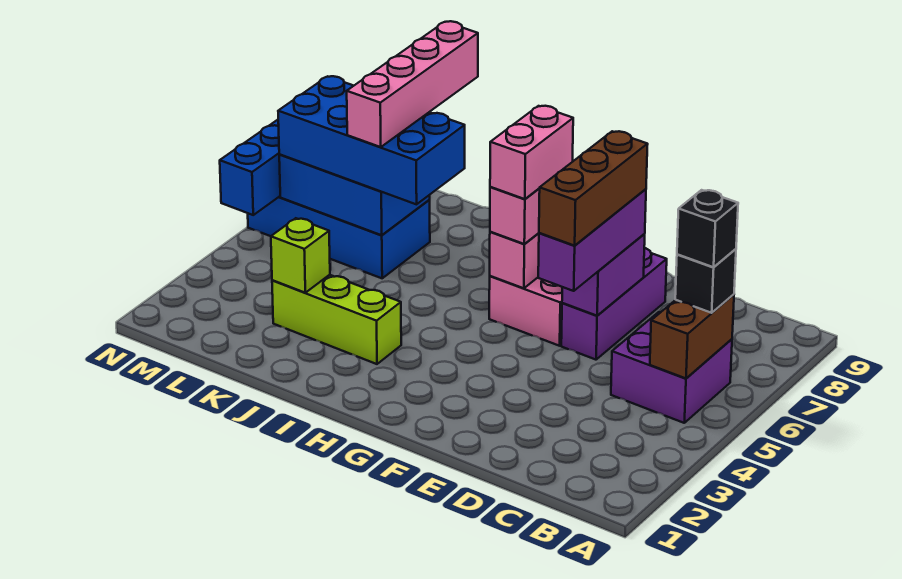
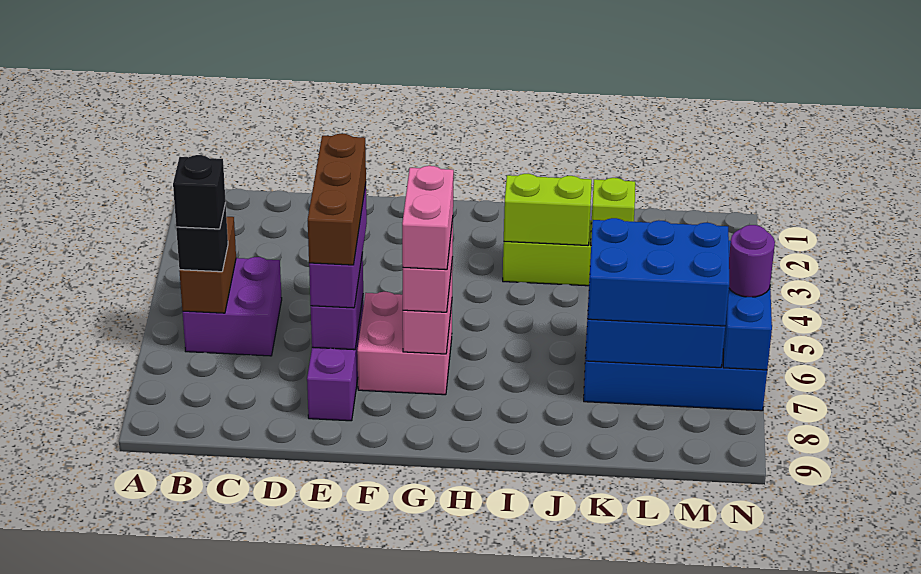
none -> lime brick I3:J3 level 2
blue brick J6:M7 level 3 -> blue brick K6:M7 level 3
pink brick K6:K9 level 4 -> none
none -> purple round brick N6 level 3

